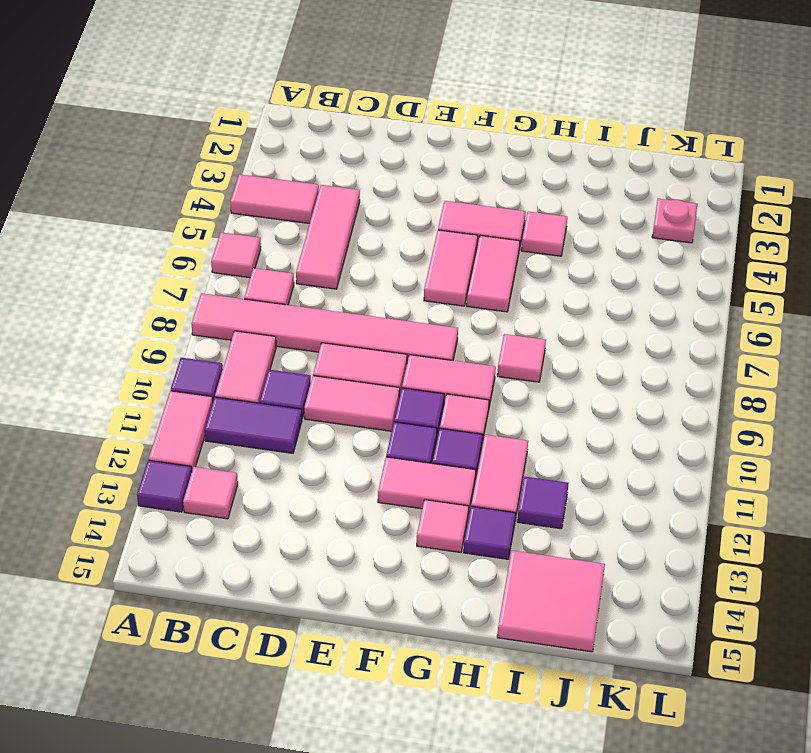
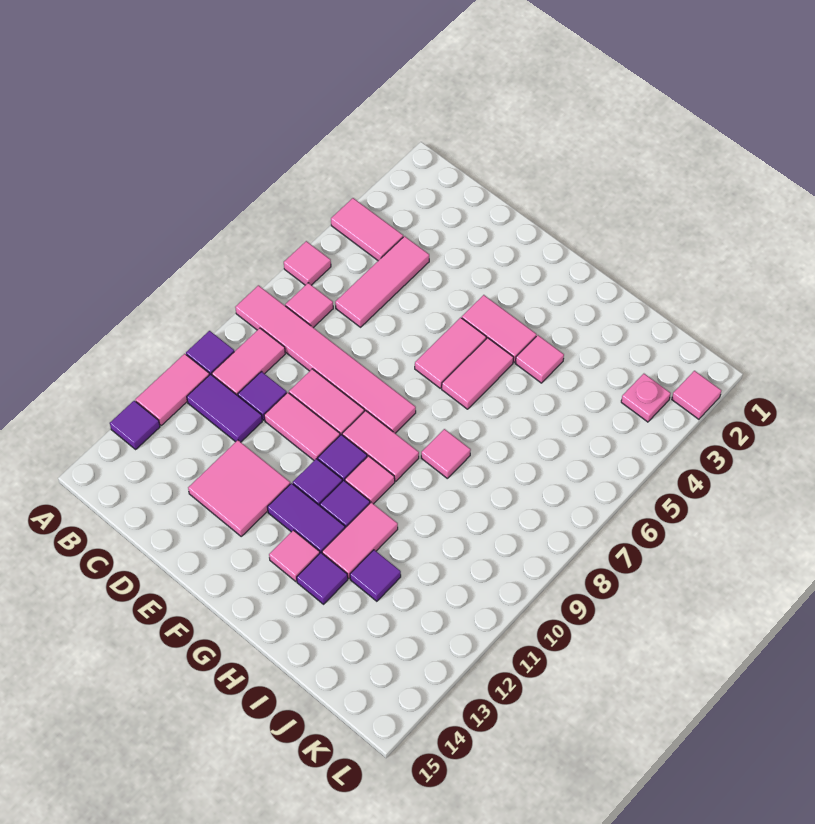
pink tile B13 level 1 -> pink tile L2 level 1
pink tile F12:G12 level 1 -> purple tile F12:G12 level 1
pink tile I14:J15 level 1 -> pink tile D12:E13 level 1

